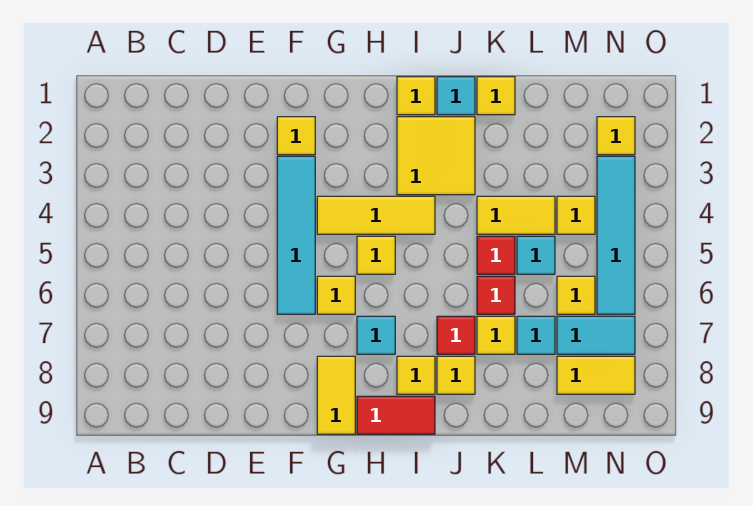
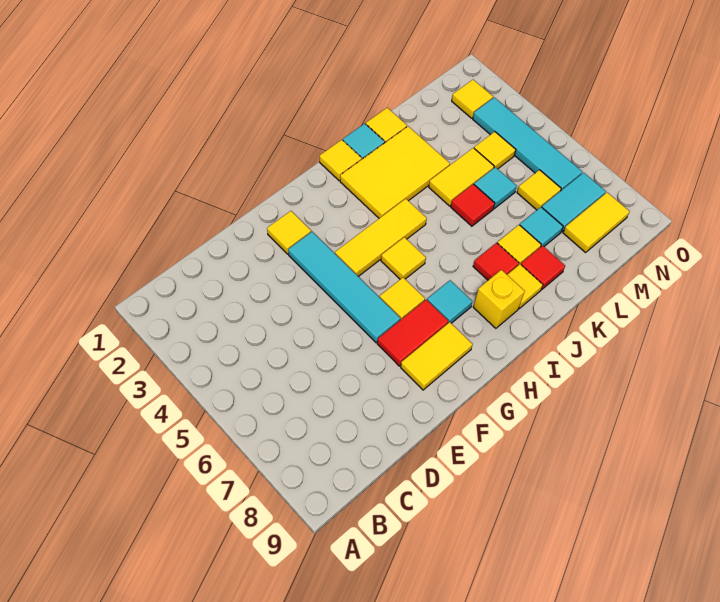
yellow tile G8:G9 level 1 -> yellow tile F8:G8 level 1
red tile H9:I9 level 1 -> red tile F7:G7 level 1
yellow tile I2:J3 level 1 -> yellow tile I2:K3 level 1
yellow tile I8 level 1 -> yellow brick I8 level 1
red tile K6 level 1 -> red tile K8 level 1

